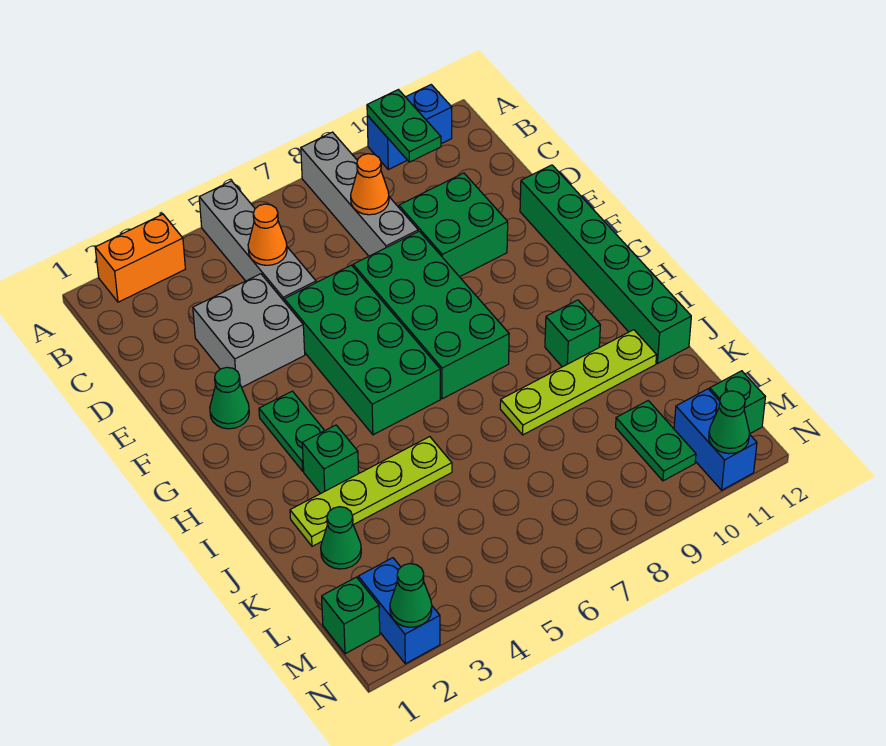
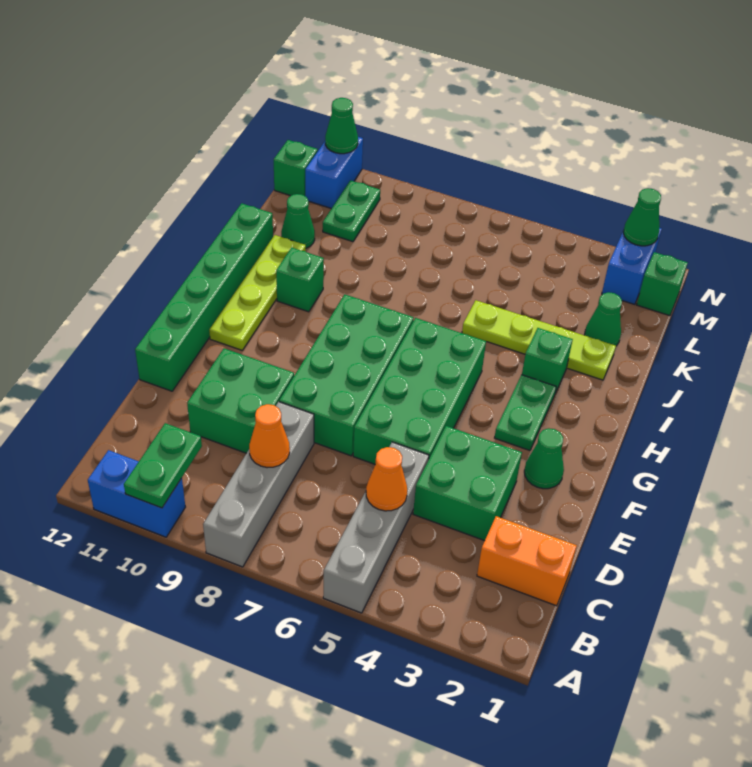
orange brick A2:A3 level 1 -> orange brick C1:C2 level 1
grey brick D3:E4 level 1 -> green brick D3:E4 level 1
lime plate J8:J11 level 1 -> lime plate G11:J11 level 1
none -> green cone K11 level 1

